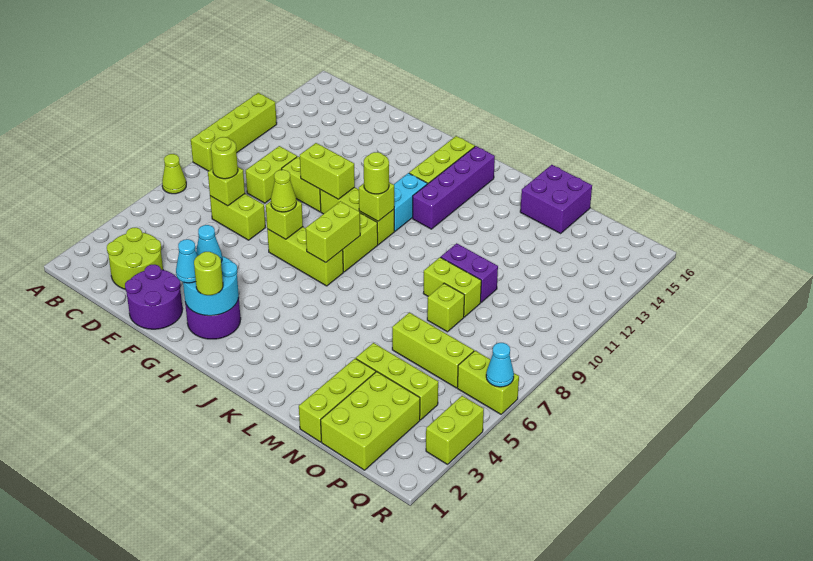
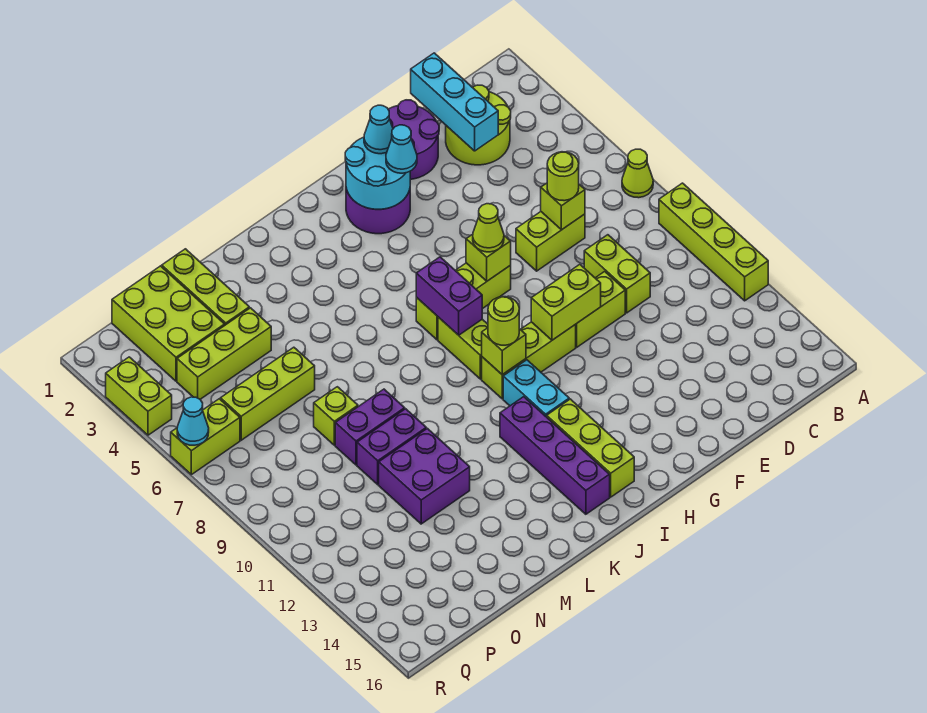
none -> cyan brick D1:D3 level 2
lime round brick H2 level 3 -> none
lime brick I7:I8 level 2 -> purple brick I7:I8 level 2
lime brick M9:N9 level 1 -> purple brick M9:N9 level 1
purple brick M15:N16 level 1 -> purple brick M11:N12 level 1

